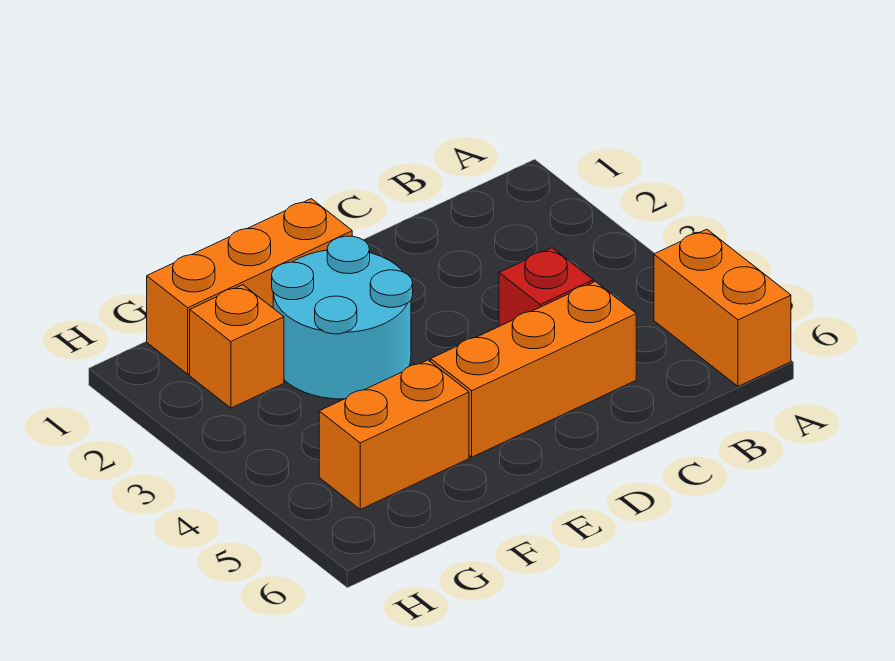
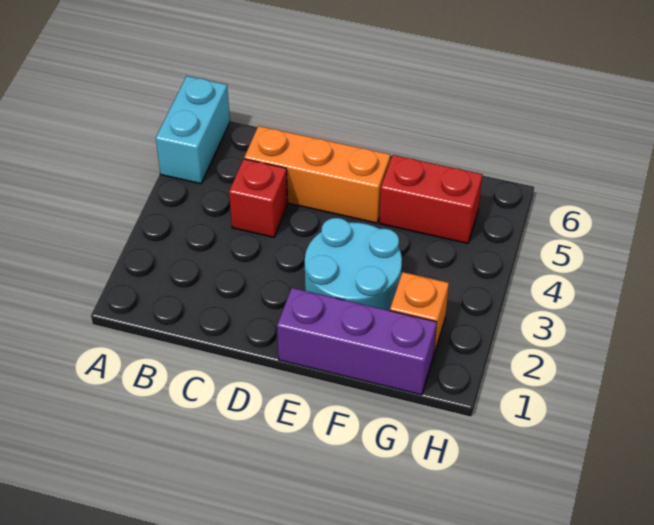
orange brick A5:A6 level 1 -> cyan brick A5:A6 level 1
orange brick E1:G1 level 1 -> purple brick E1:G1 level 1
orange brick F5:G5 level 1 -> red brick F5:G5 level 1

